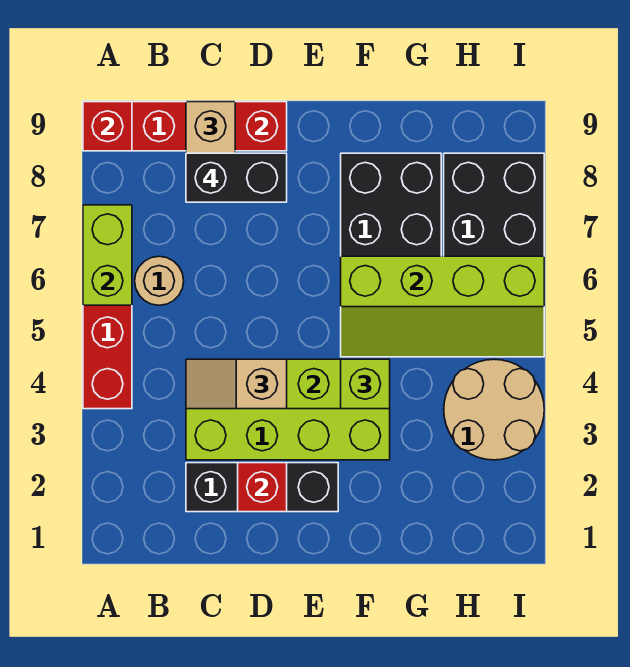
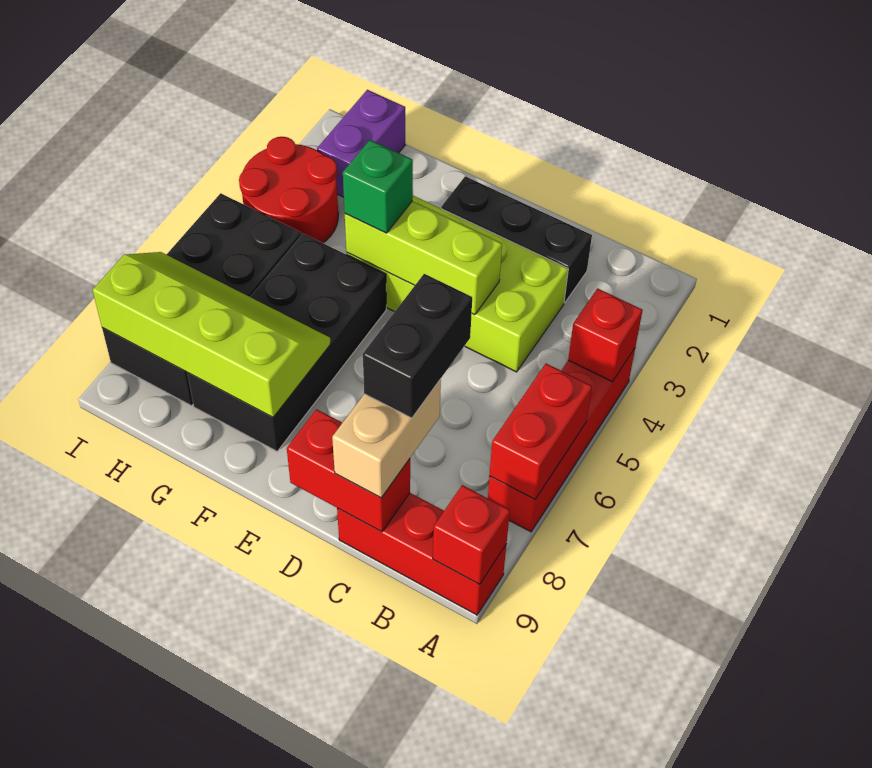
lime brick A6:A7 level 2 -> red brick A6:A7 level 2
tan round brick B6 level 1 -> none
tan slope C4:D4 level 3 top D -> none
black brick C8:D8 level 4 -> black brick C7:C8 level 4
red brick D2 level 2 -> red brick A4 level 2
lime brick F4 level 3 -> green brick F4 level 3
lime slope F5:I6 level 2 top 6 -> lime slope F7:I8 level 2 top 8
none -> purple brick H1:H2 level 1
tan round brick H3:I4 level 1 -> red round brick H3:I4 level 1

